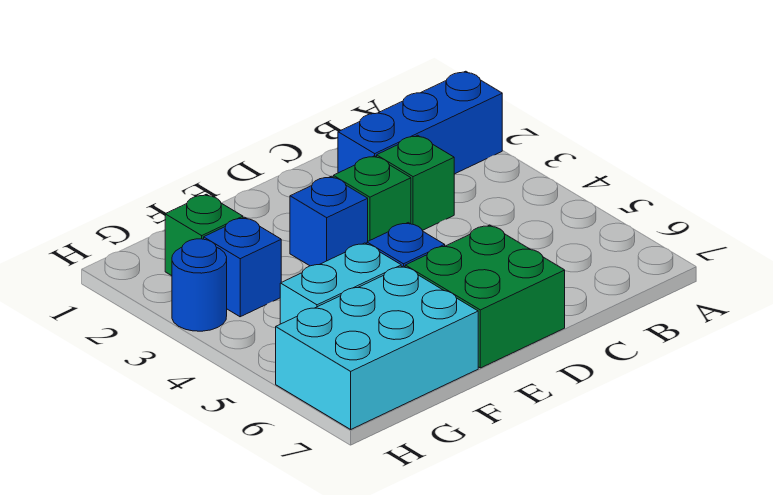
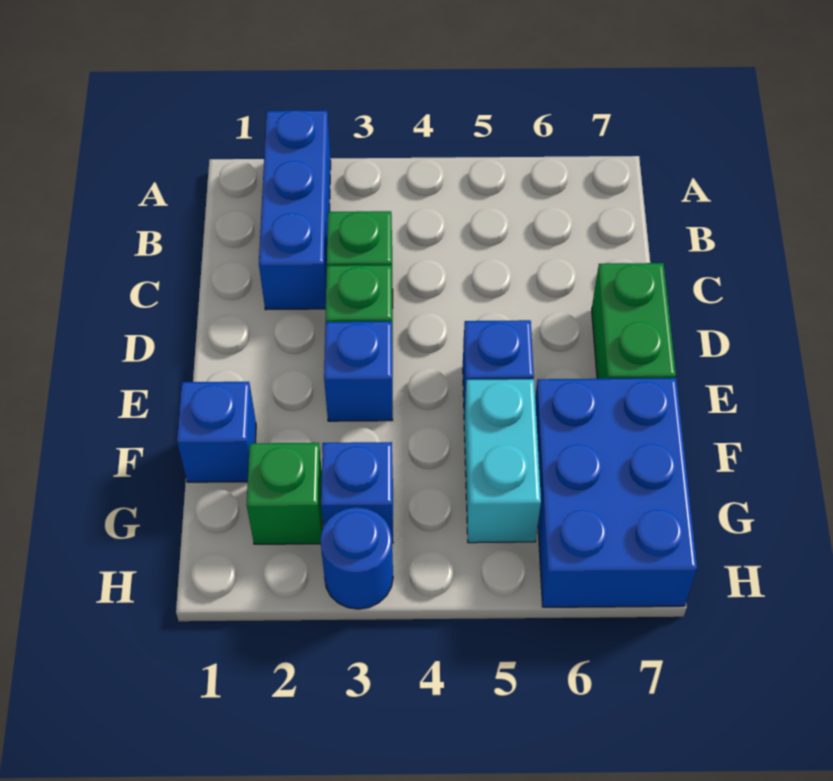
green brick D6:E7 level 1 -> green brick D7:E7 level 1
none -> blue brick F1 level 1
cyan brick F6:H7 level 1 -> blue brick F6:H7 level 1

